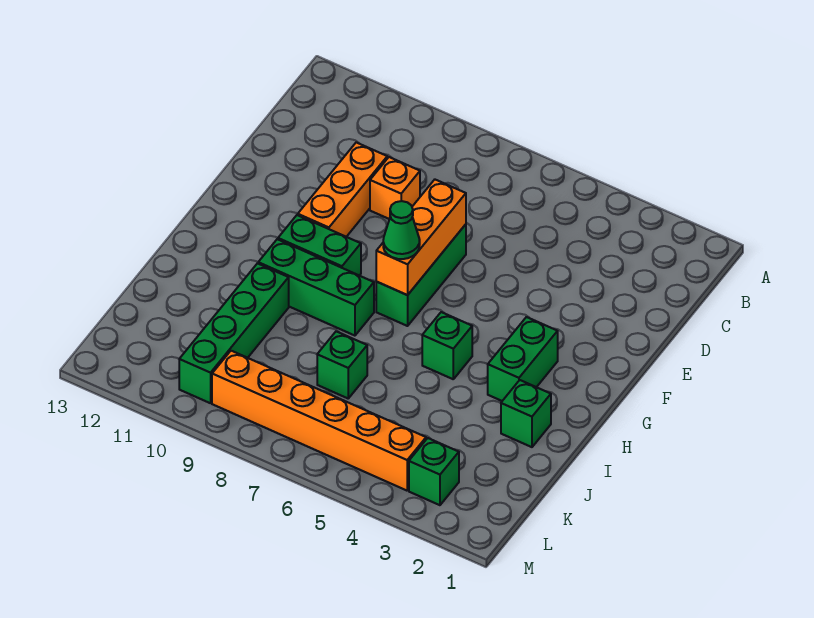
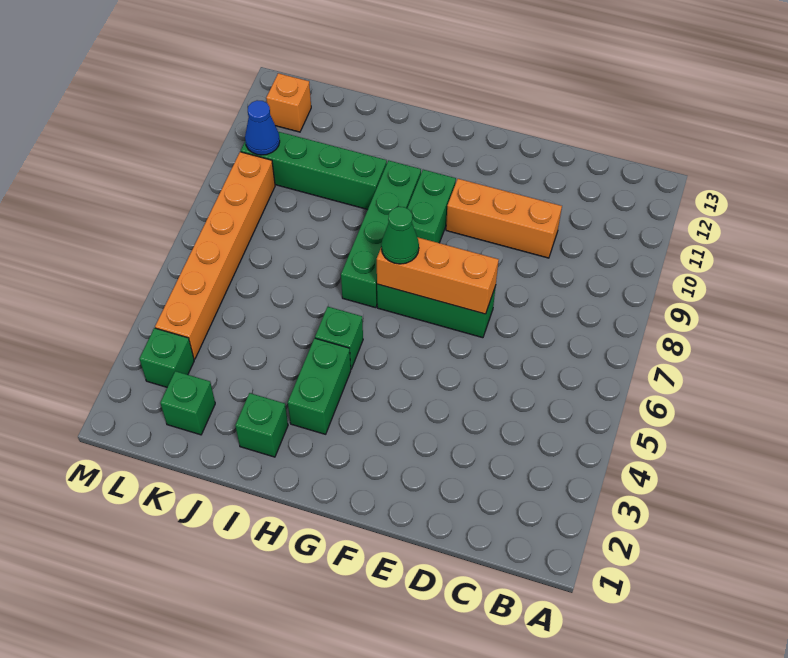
orange brick D9 level 1 -> orange brick L12 level 1
green brick G3:H3 level 1 -> green brick H3:H4 level 1
green brick H8:H10 level 1 -> green brick H7:H10 level 1
green brick J7 level 1 -> green brick K2 level 1
none -> blue cone L10 level 2

